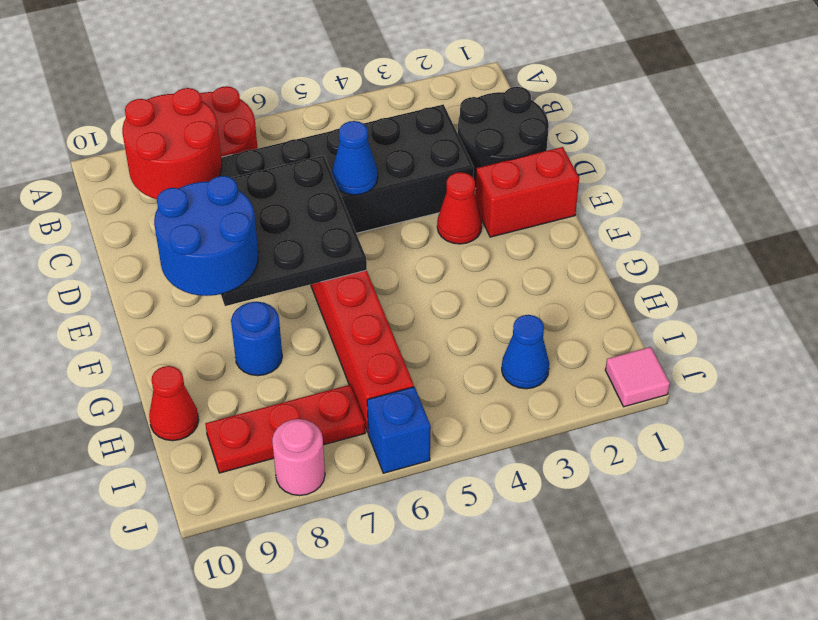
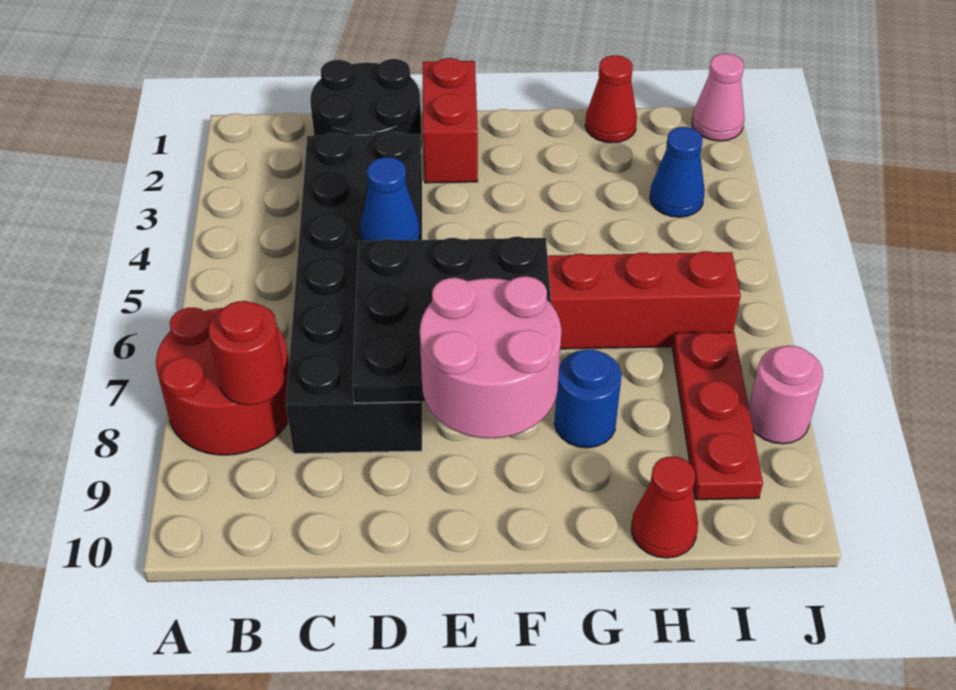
red round brick B8:C9 level 2 -> red round brick B8 level 2
red cone E3 level 1 -> red cone H1 level 1
blue round brick E8:F9 level 3 -> pink round brick E8:F9 level 3
pink tile J1 level 1 -> pink cone J1 level 1
blue brick J6 level 1 -> none

